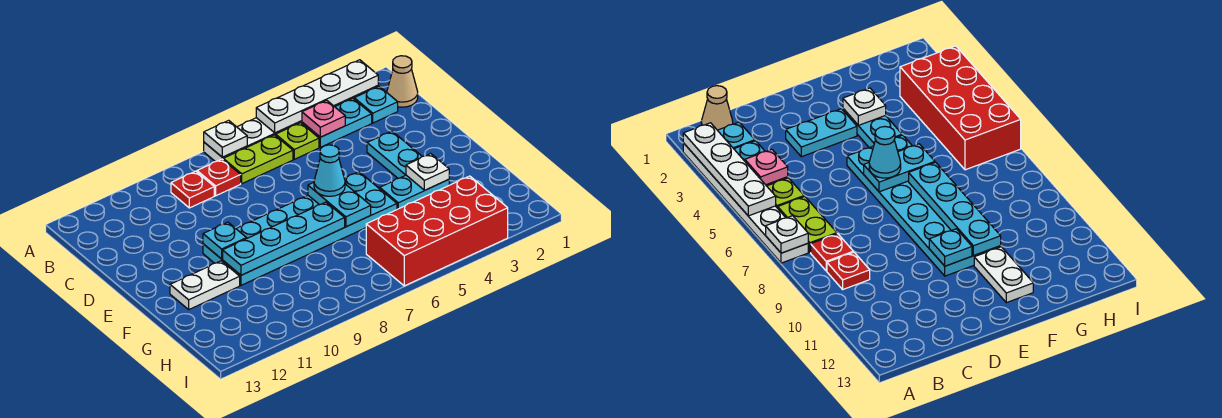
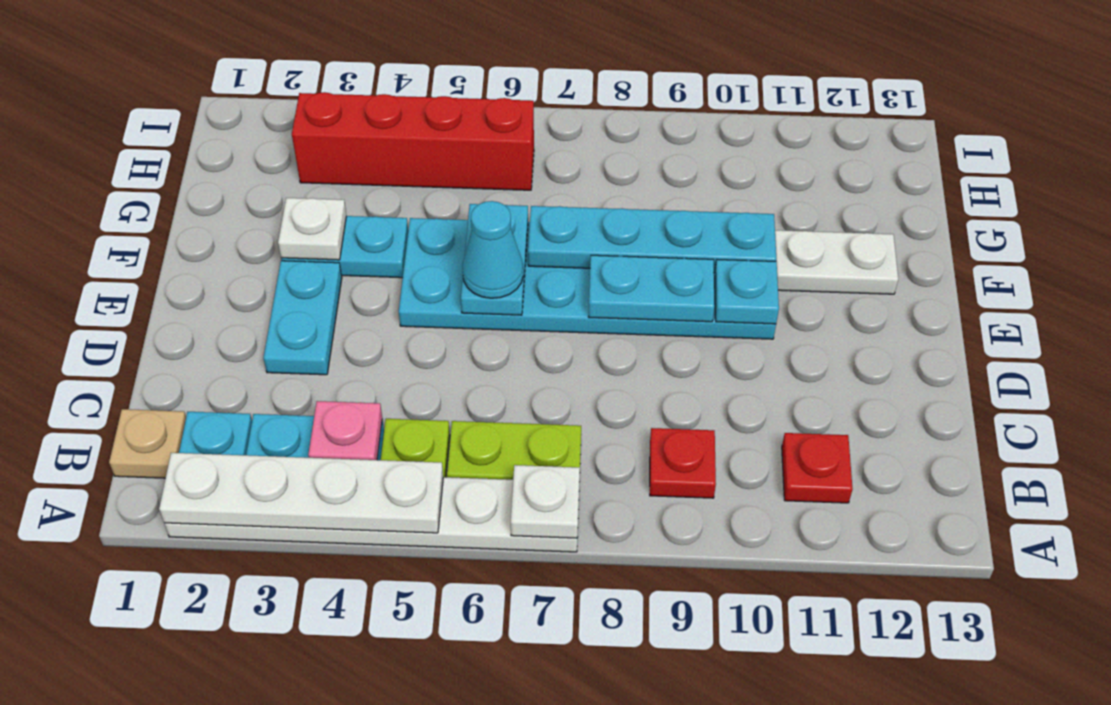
tan cone B1 level 1 -> tan plate B1 level 1
red plate B8 level 1 -> red plate B11 level 1
none -> cyan plate E8:E9 level 2
red brick H3:I6 level 1 -> red brick H3:H6 level 1

